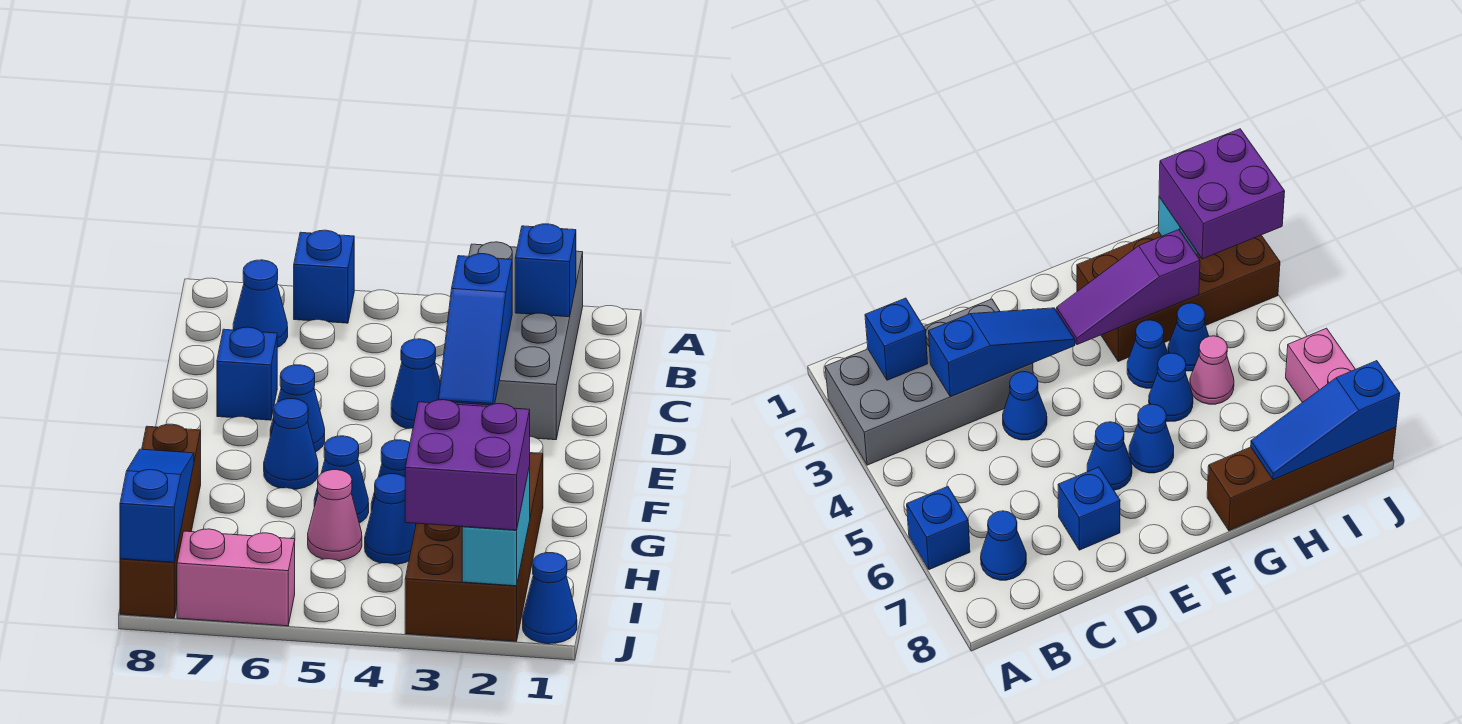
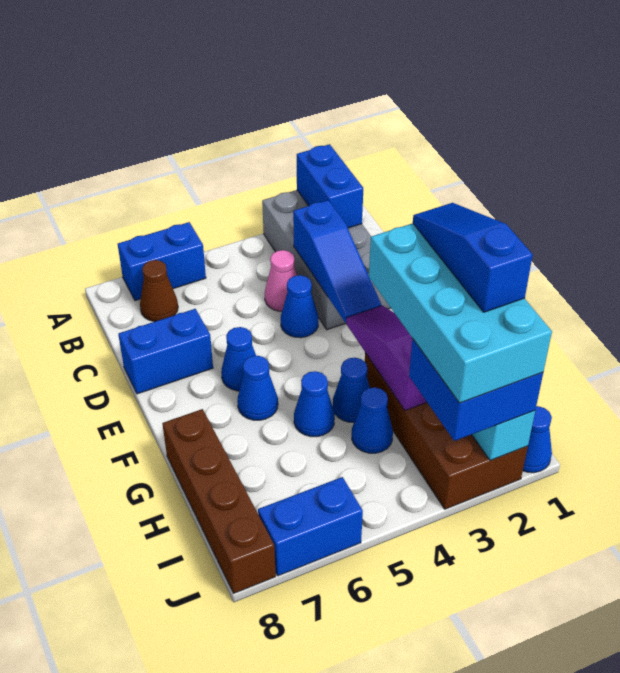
blue brick A6 level 1 -> blue brick A6:A7 level 1
blue brick B2 level 2 -> blue brick A2:B2 level 2
blue cone B7 level 1 -> brown cone B7 level 1
blue brick D7 level 1 -> blue brick D7:D8 level 1
none -> cyan brick G2:J3 level 4
pink cone H5 level 1 -> pink cone C4 level 1
blue slope H8:J8 level 2 top J -> blue slope G2:I2 level 5 top I
purple brick I2:J3 level 3 -> blue brick I2:J3 level 3
pink brick J6:J7 level 1 -> blue brick J6:J7 level 1

